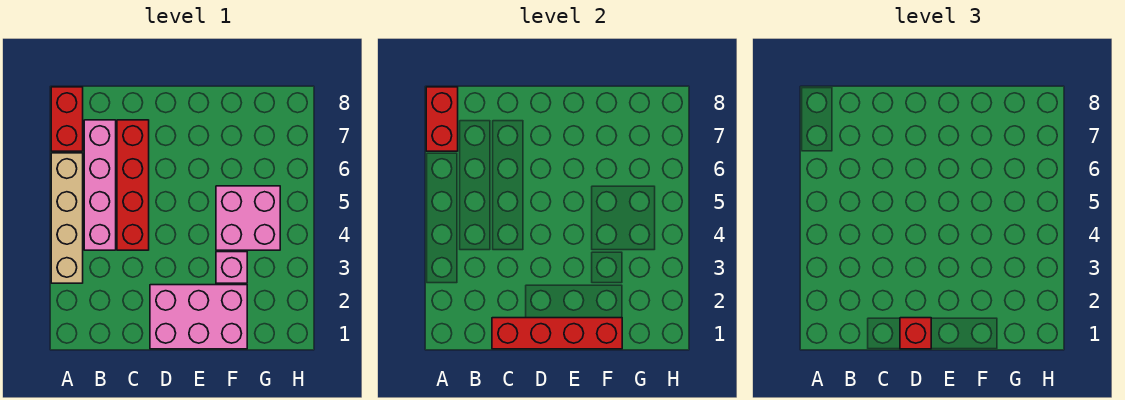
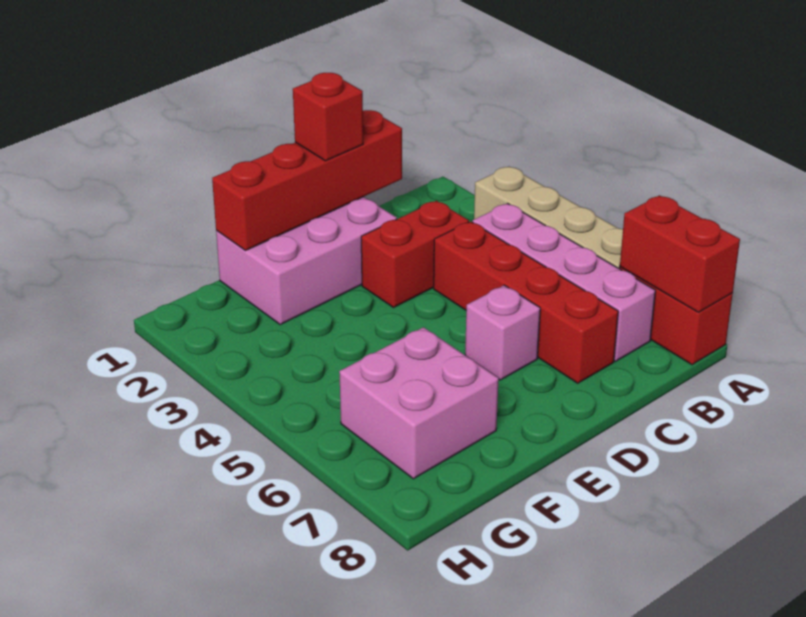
none -> red brick C3:D3 level 1
pink brick F3 level 1 -> pink brick D6 level 1
pink brick F4:G5 level 1 -> pink brick F6:G7 level 1

